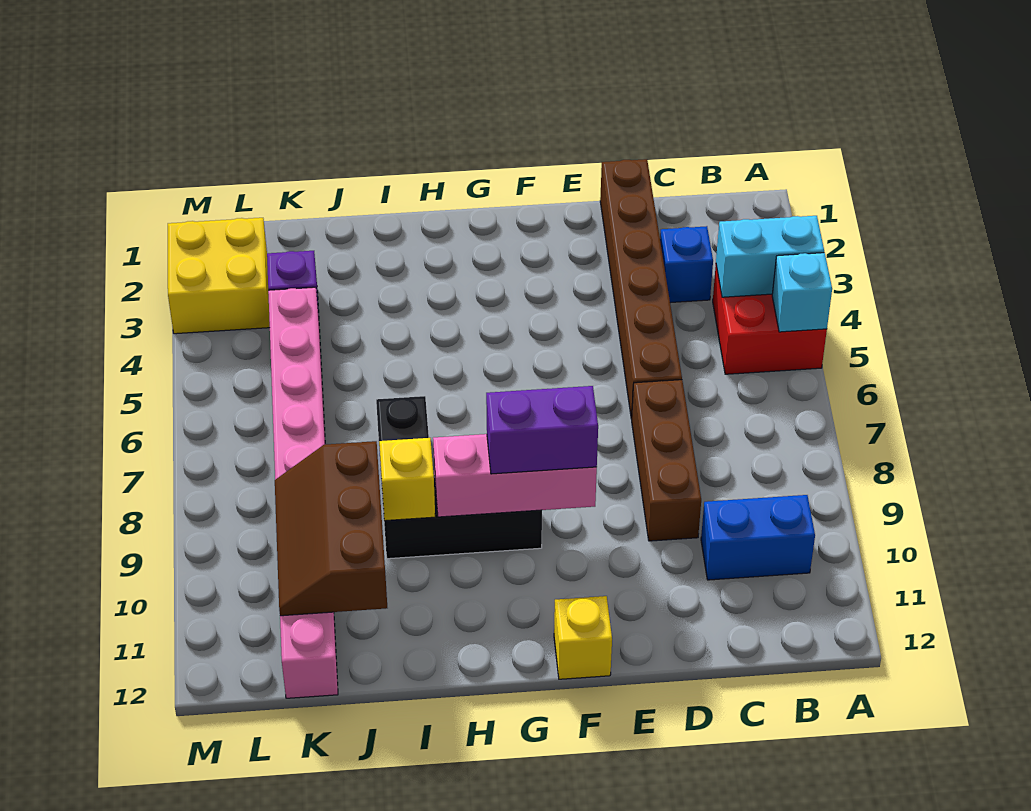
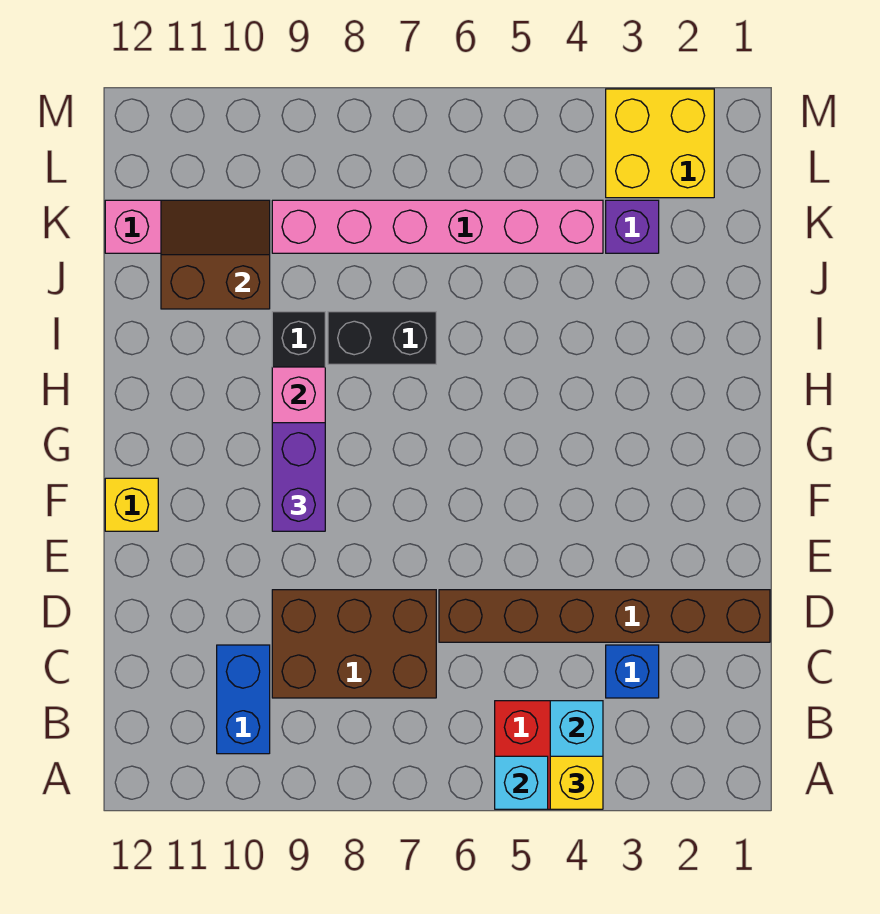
brown brick D7:D9 level 1 -> brown brick C7:D9 level 1
yellow brick I9 level 2 -> yellow brick A4 level 3
brown slope J9:K11 level 2 top J -> brown slope J10:K11 level 2 top J

